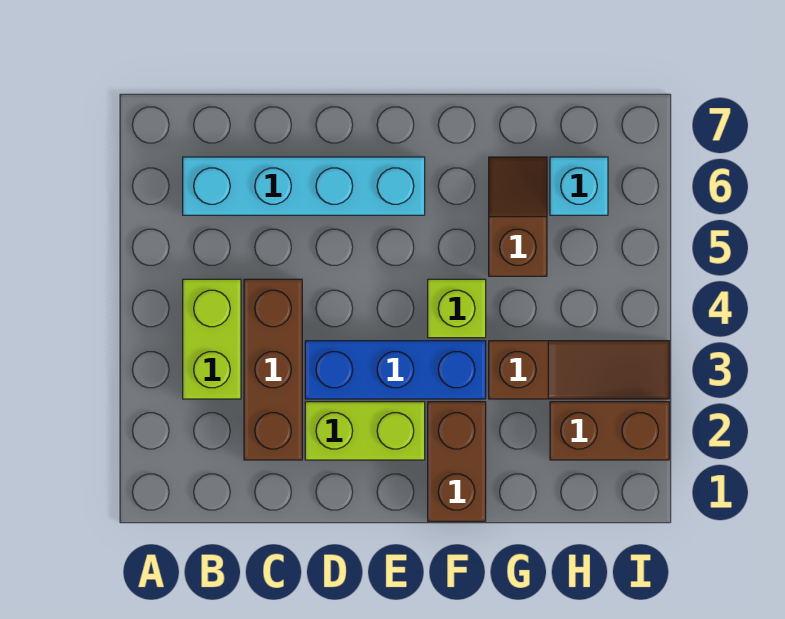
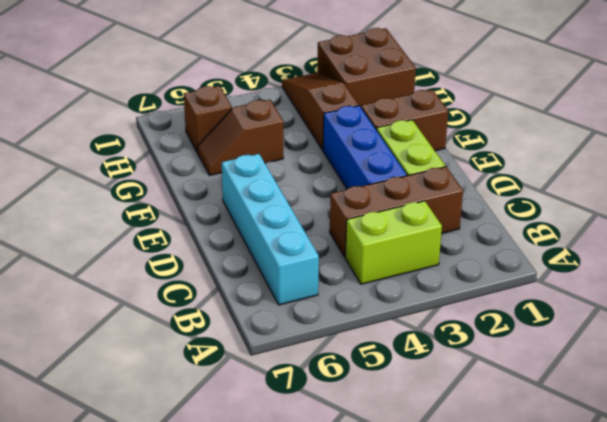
lime brick F4 level 1 -> none
brown brick H2:I2 level 1 -> brown brick H1:I2 level 1
cyan brick H6 level 1 -> brown brick H6 level 1

